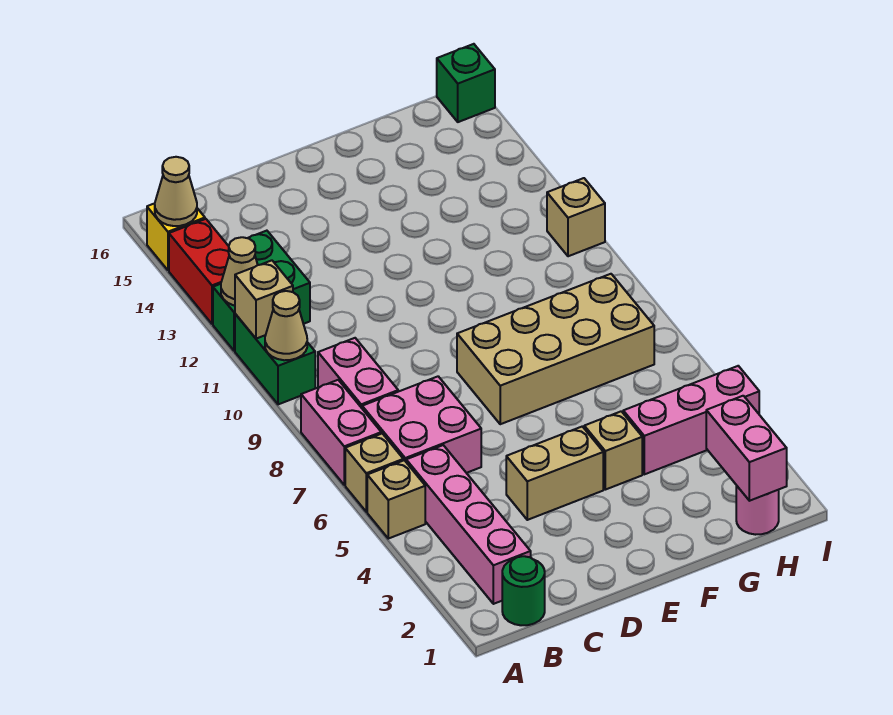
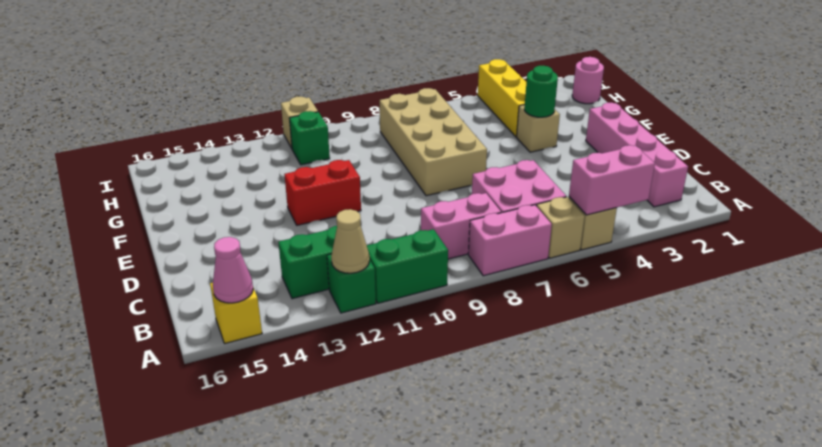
tan cone A10 level 2 -> none
tan brick A11 level 2 -> none
red brick A13:A14 level 1 -> red brick E11:E12 level 1
tan cone A15 level 2 -> pink cone A15 level 2
green round brick B1 level 1 -> green round brick F4 level 2
pink brick B2:B5 level 1 -> pink brick B2:E2 level 1
tan brick D4:E4 level 1 -> none
pink brick G4:I4 level 1 -> yellow brick G4:I4 level 1
pink brick H1:H2 level 2 -> pink brick A4:A5 level 2
green brick I16 level 1 -> green brick H11 level 1

